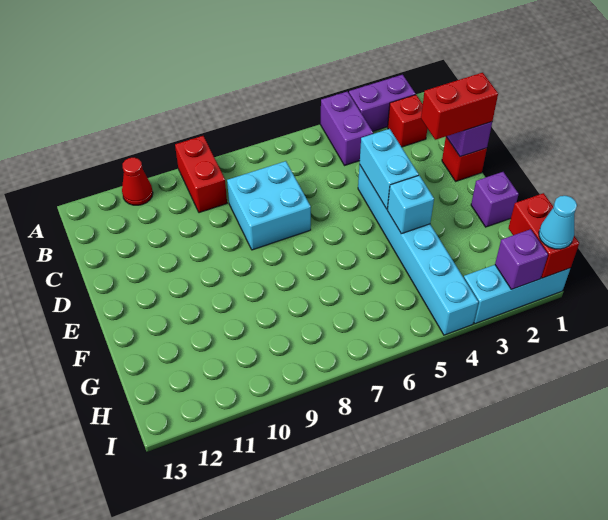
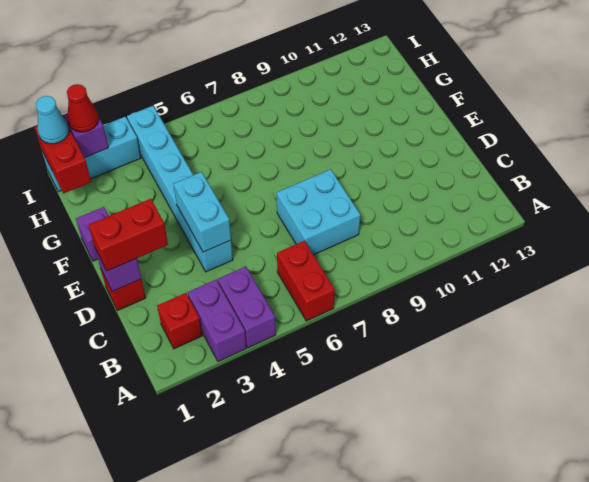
purple brick A2:A3 level 1 -> purple brick A3:B3 level 1
red brick A9:B9 level 1 -> red brick A6:B6 level 1
red cone A11 level 1 -> red cone I2 level 3
cyan brick F4 level 2 -> none

